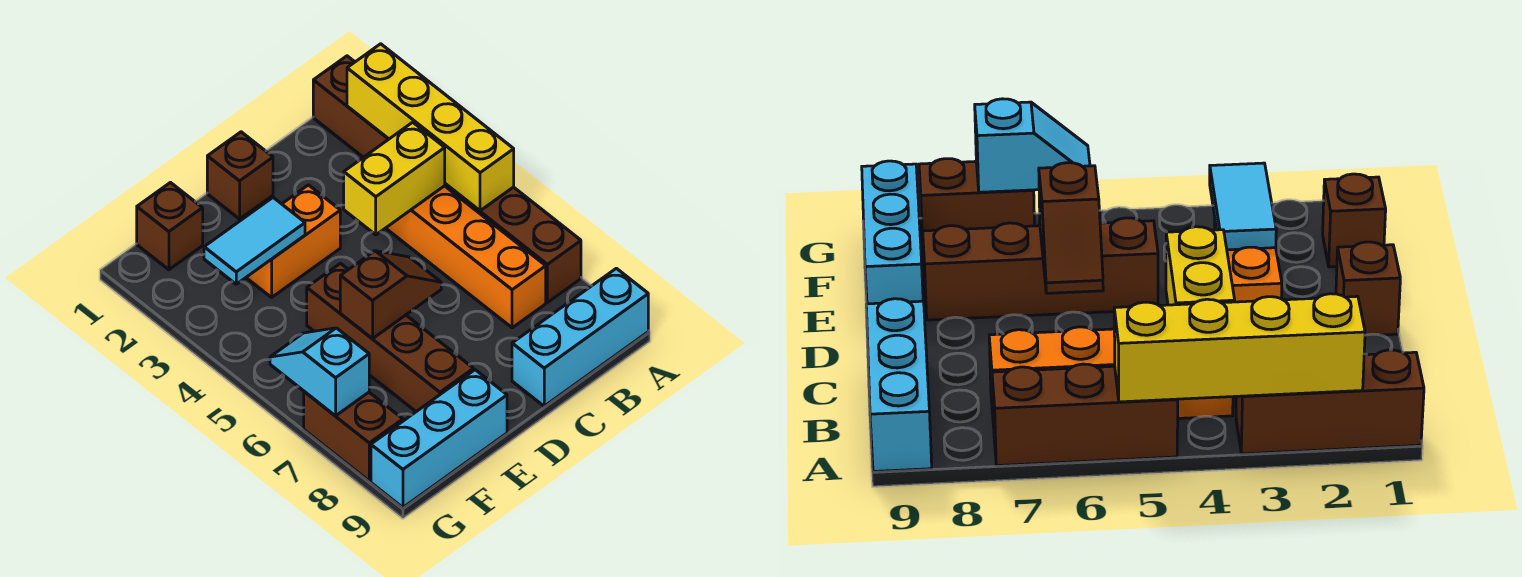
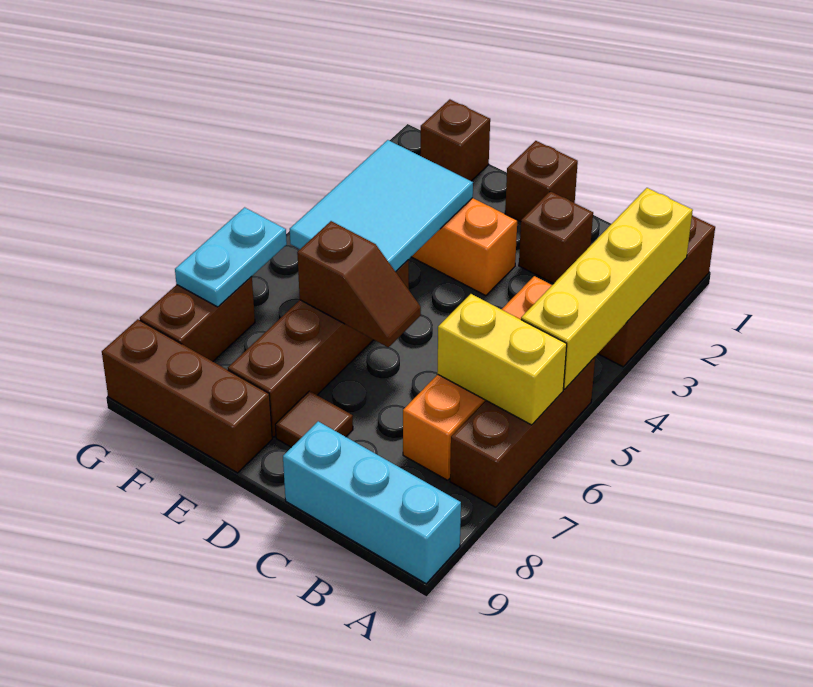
yellow brick B4:C4 level 2 -> yellow brick A6:B6 level 2
none -> brown brick C2 level 1
none -> brown tile D8 level 1
cyan tile E3:F3 level 2 -> cyan tile E3:F5 level 2
cyan brick E9:G9 level 1 -> brown brick E9:G9 level 1
cyan slope G6:G7 level 2 top 7 -> cyan plate G6:G7 level 2

